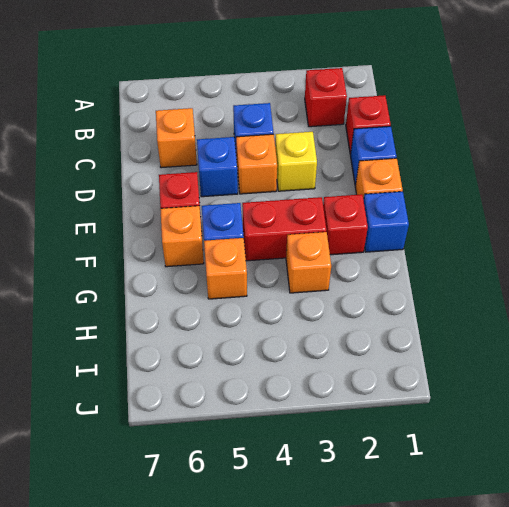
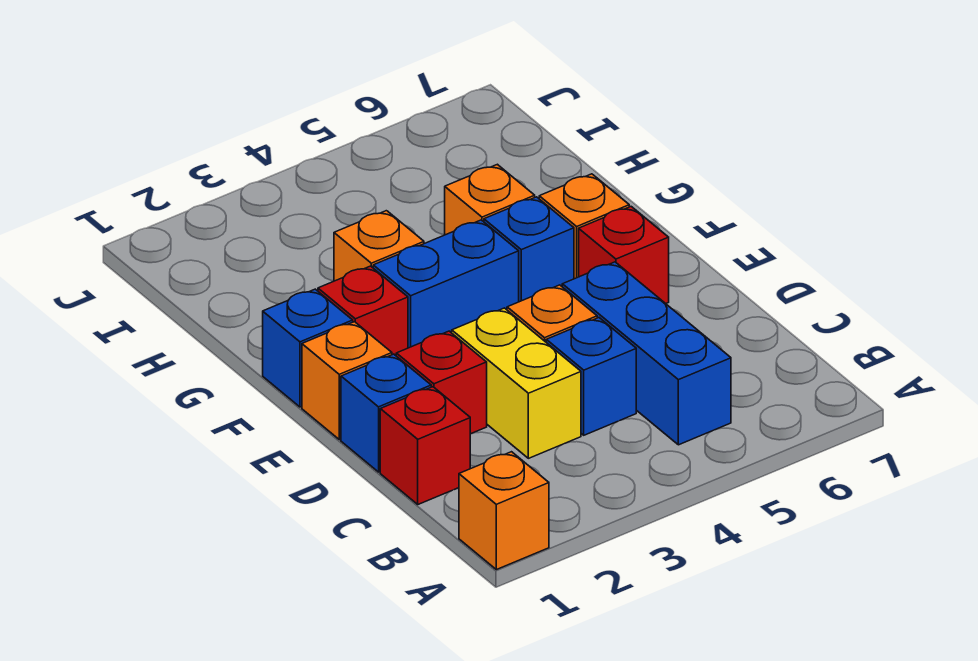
red brick B2 level 1 -> red brick D2 level 1
orange brick C6 level 1 -> orange brick A1 level 1
yellow brick D3 level 1 -> yellow brick C3:D3 level 1
blue brick D5 level 1 -> blue brick B5:D5 level 1
red brick F3:F4 level 1 -> blue brick F3:F4 level 1

